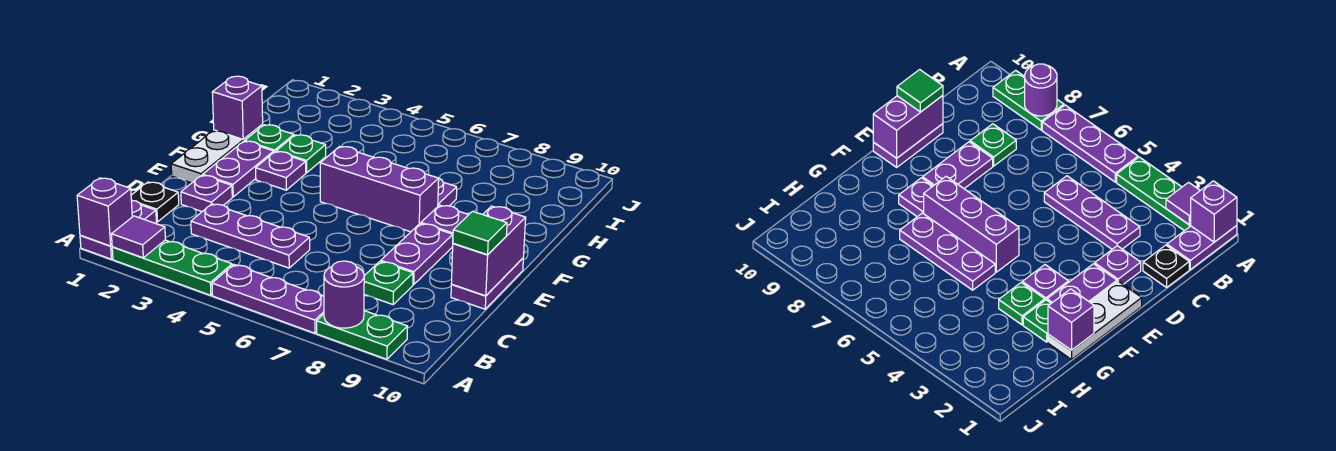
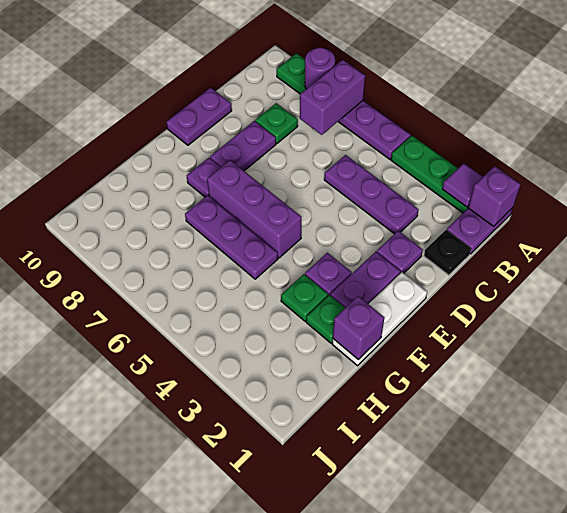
purple brick D10:E10 level 2 -> purple brick A7:B7 level 2
green tile D10 level 3 -> none

